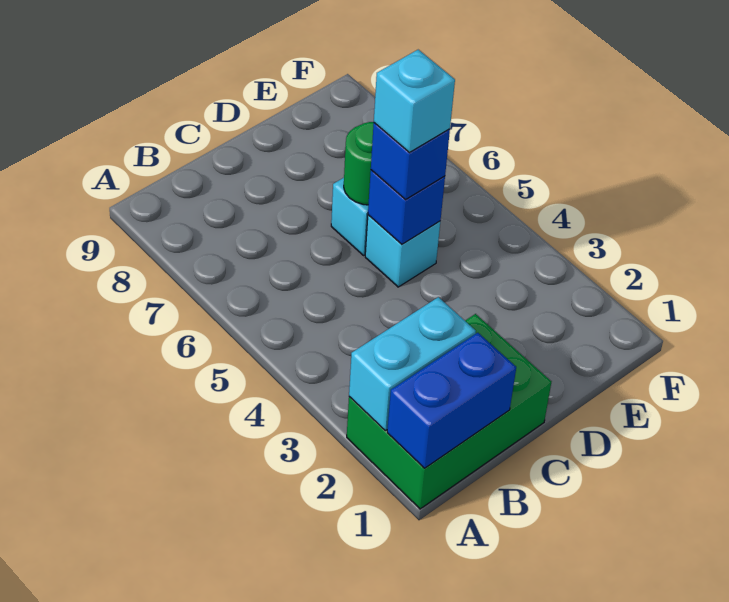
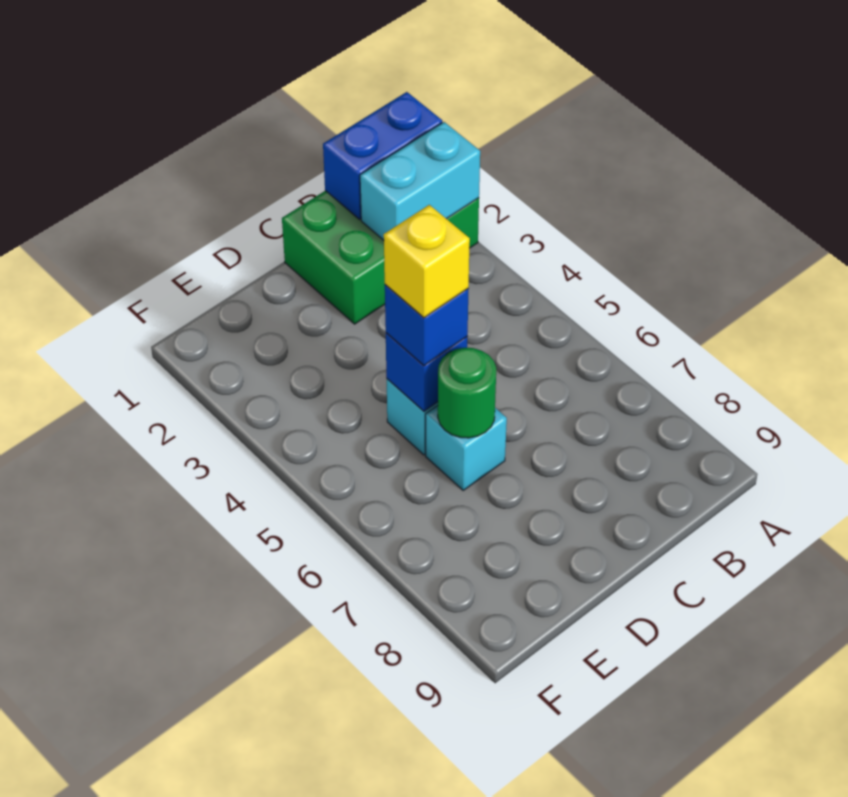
cyan brick D5 level 4 -> yellow brick D5 level 4

